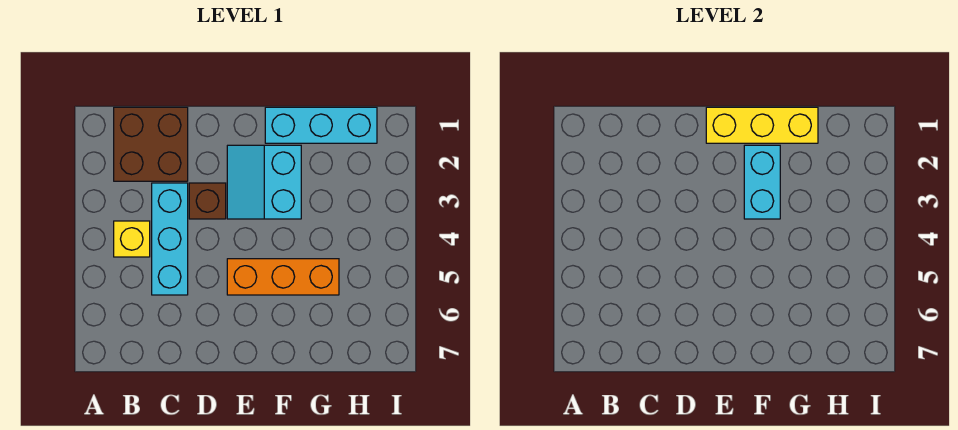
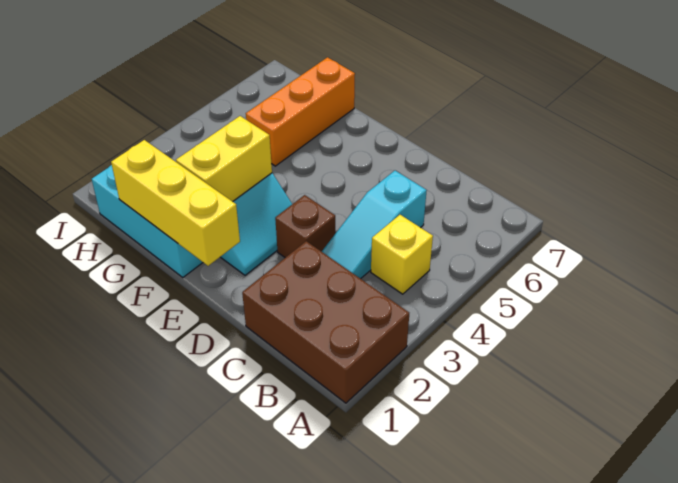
brown brick B1:C2 level 1 -> brown brick A1:C2 level 1
cyan brick C3:C5 level 1 -> cyan slope C3:C5 level 1 top 5
orange brick E5:G5 level 1 -> orange brick G5:G7 level 1
cyan brick F2:F3 level 2 -> yellow brick F2:F3 level 2

